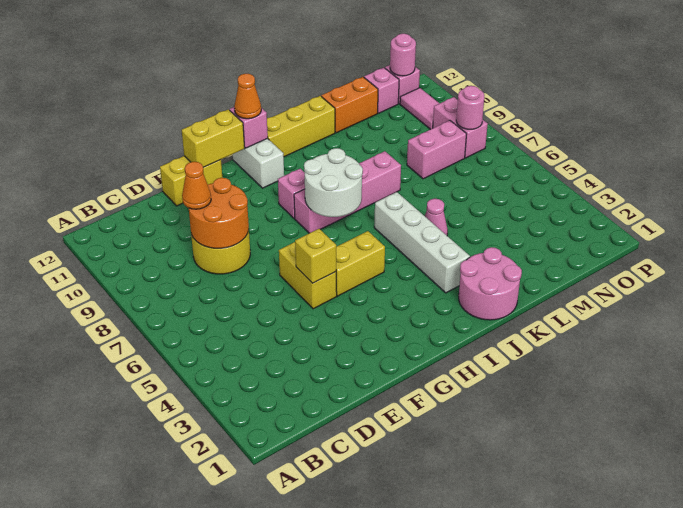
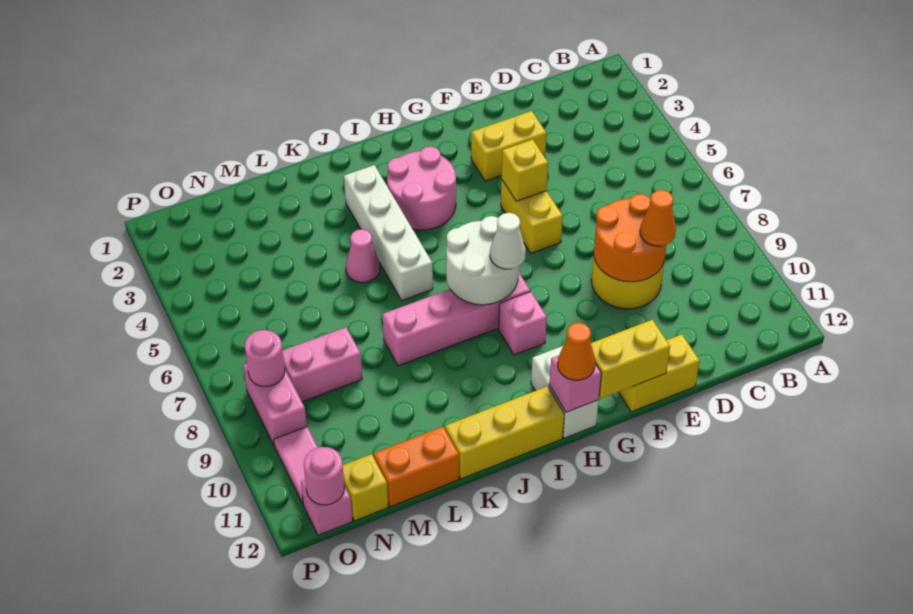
yellow brick G5:H5 level 1 -> yellow brick E3:F3 level 1
none -> white cone H8 level 3
pink round brick J1:K2 level 1 -> pink round brick H3:I4 level 1
pink brick N12 level 1 -> yellow brick N12 level 1

